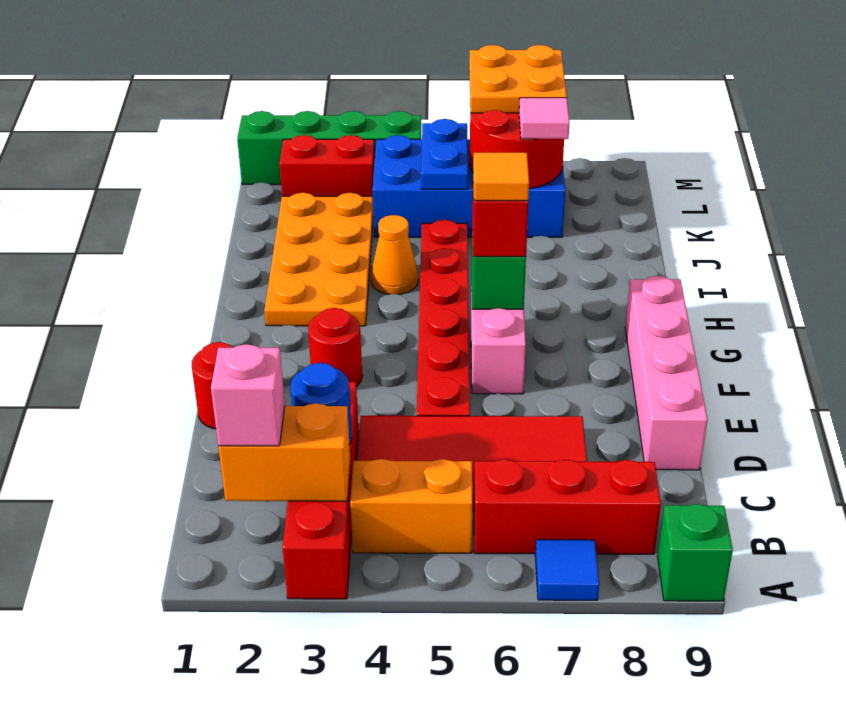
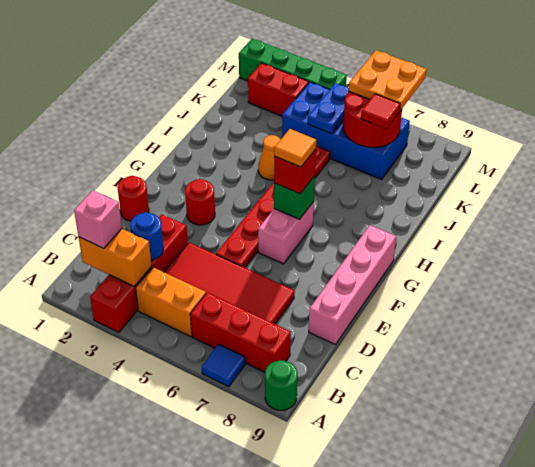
green brick A9 level 1 -> green round brick A9 level 1
orange plate H2:K3 level 1 -> none
pink tile K7 level 3 -> red tile K7 level 3

